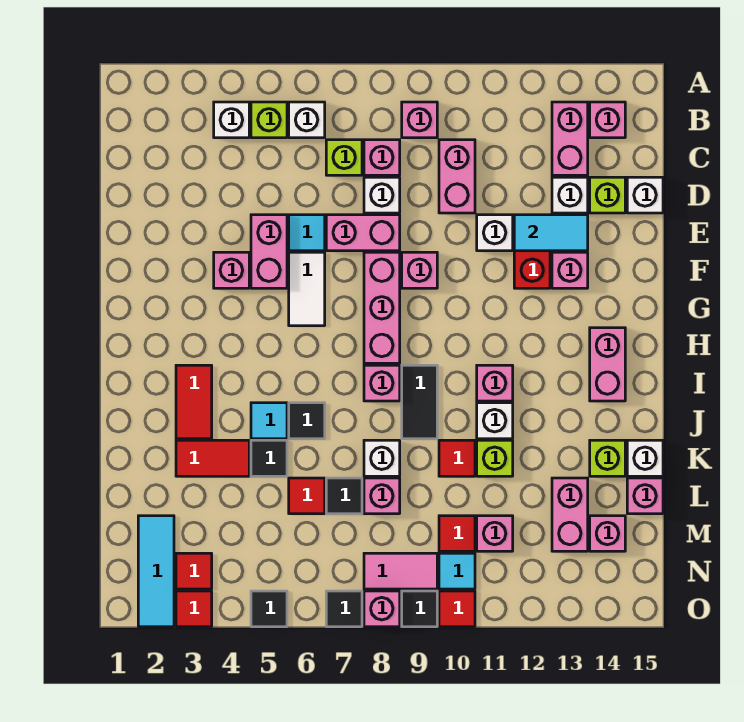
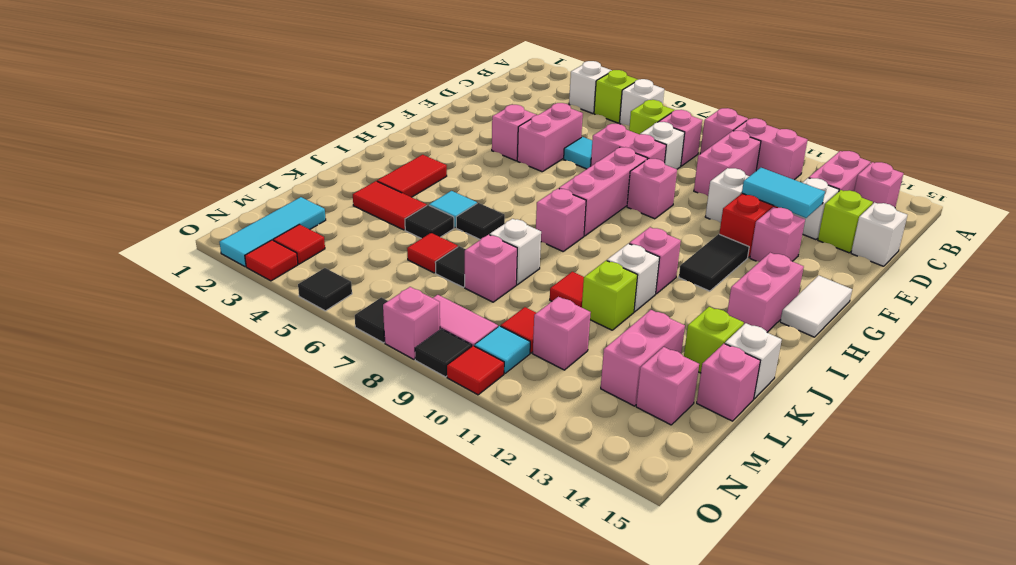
none -> pink brick B10:B11 level 1
white tile F6:G6 level 1 -> white tile G15:H15 level 1
black tile I9:J9 level 1 -> black tile G12:H12 level 1

